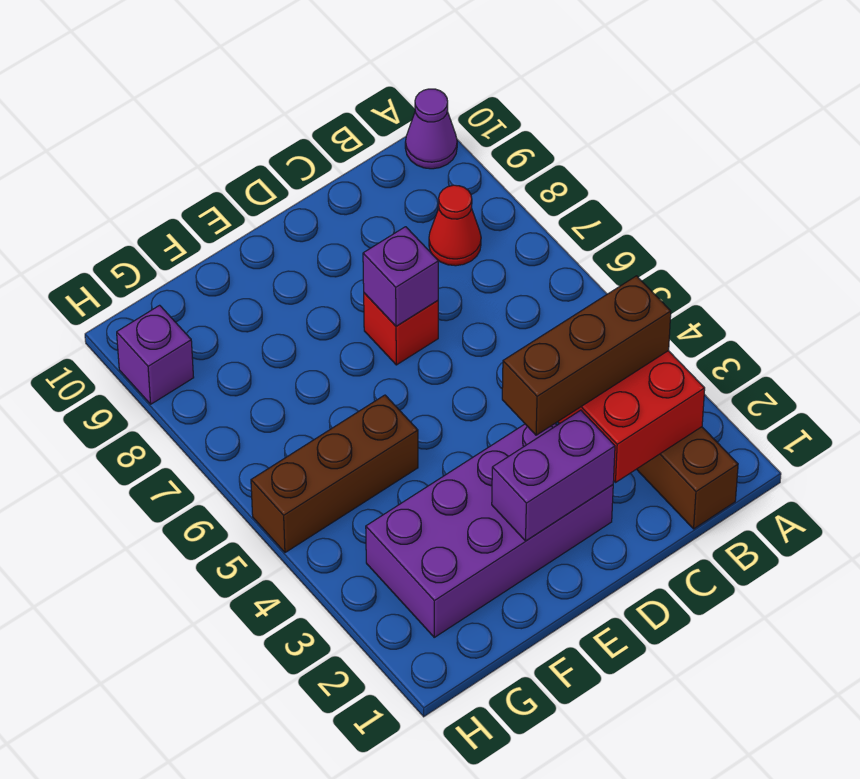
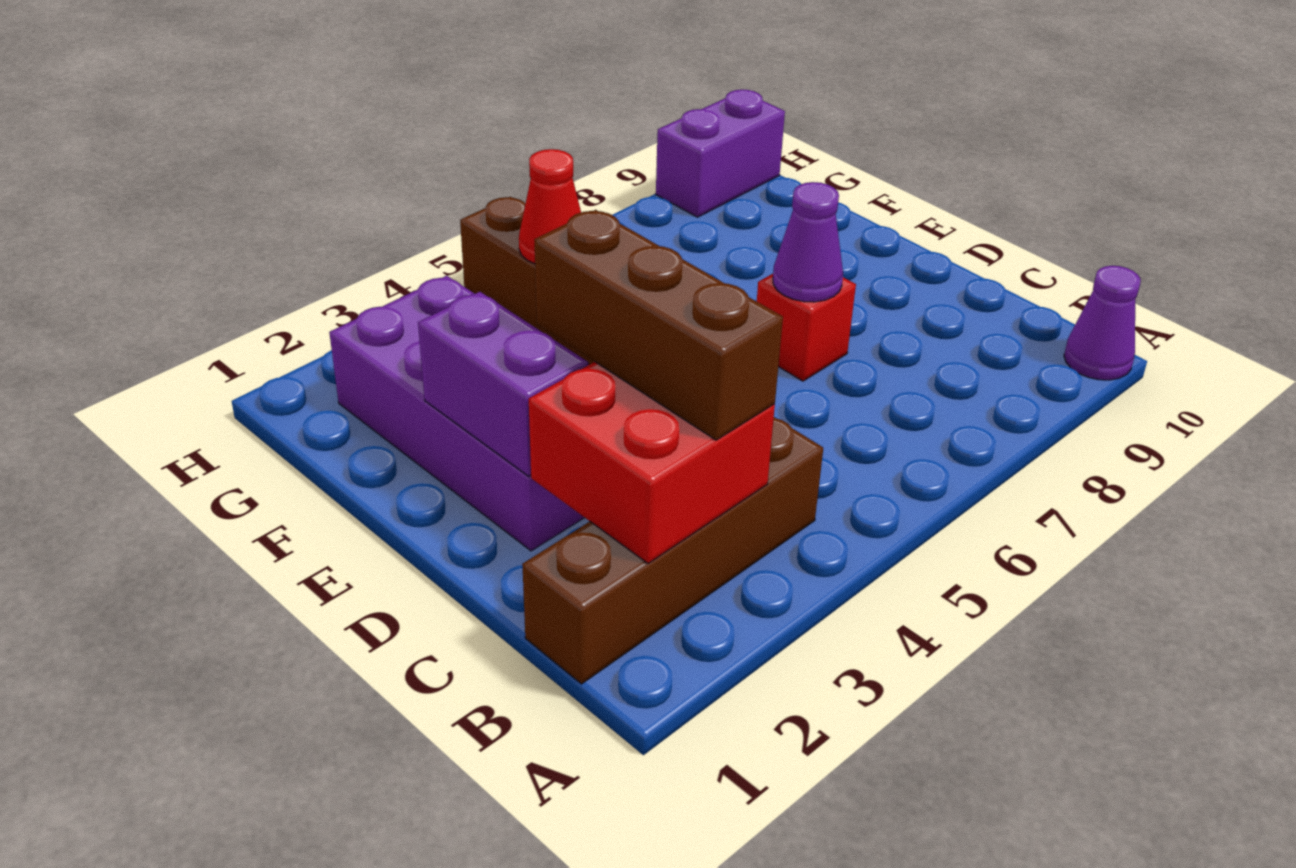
red cone B8 level 1 -> red cone G5 level 2
purple brick D7 level 2 -> purple cone D7 level 2
purple brick H9 level 1 -> purple brick H9:H10 level 1

